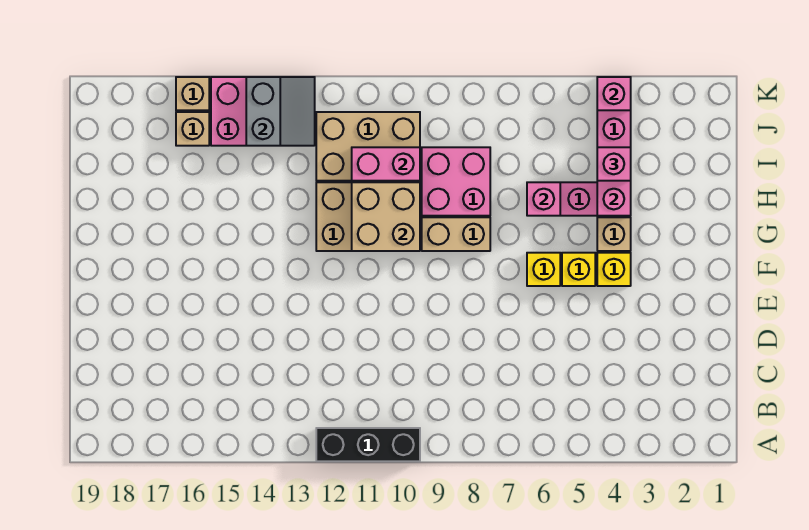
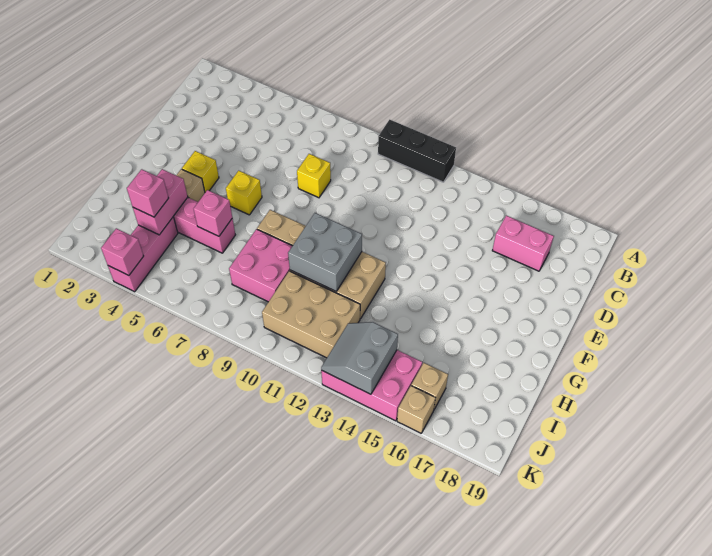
yellow brick F5 level 1 -> yellow brick D8 level 1
tan brick G10:H11 level 2 -> grey brick G10:H11 level 2
pink brick I10:I11 level 2 -> pink brick C16:C17 level 1

